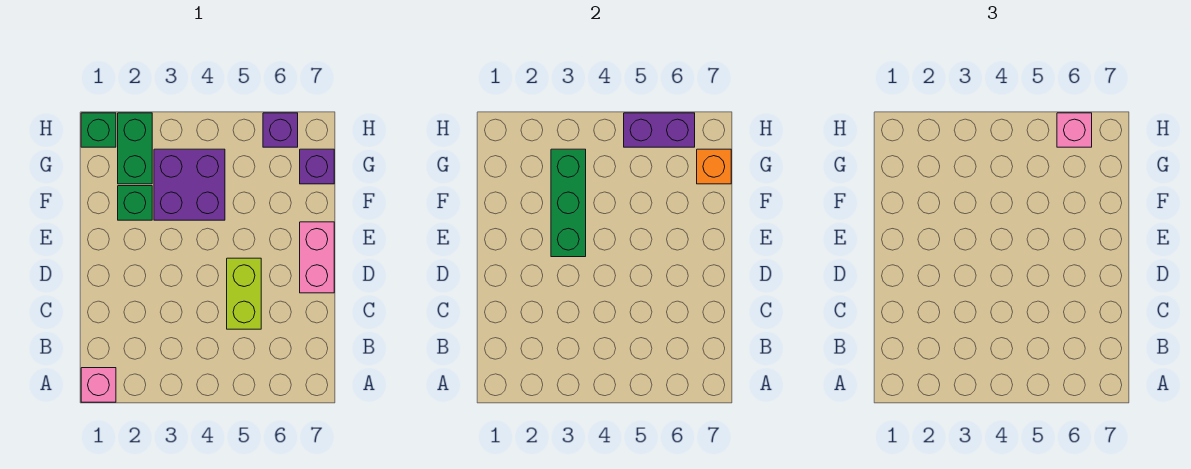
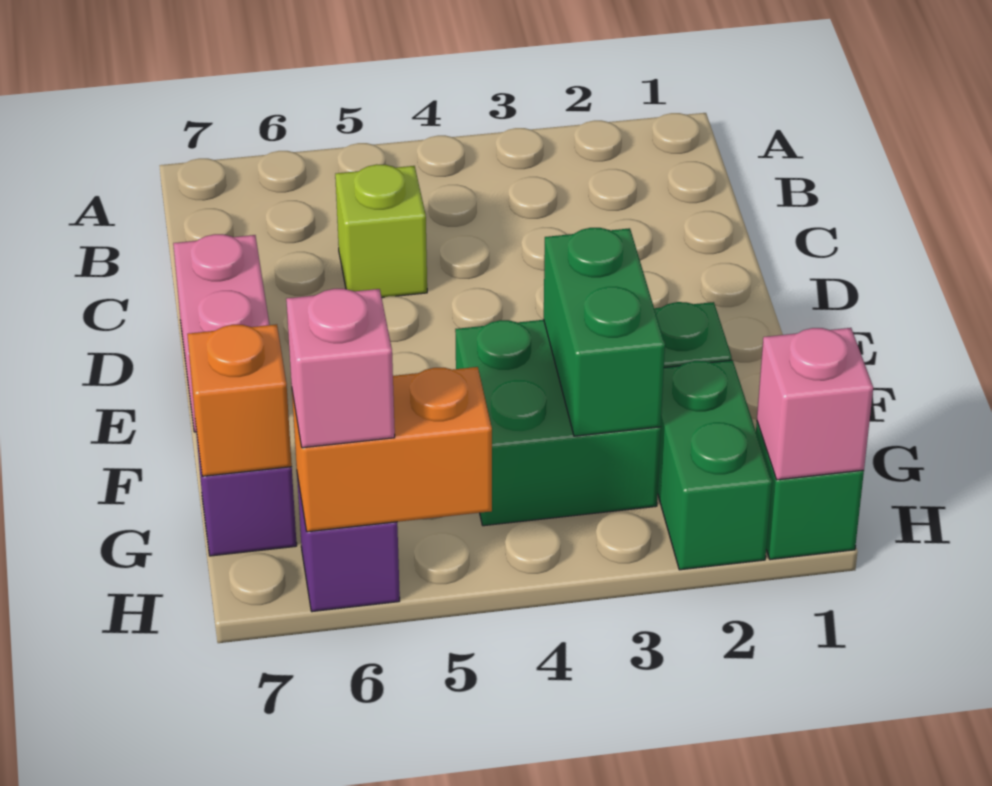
pink brick A1 level 1 -> pink brick H1 level 2
lime brick C5:D5 level 1 -> lime brick C5 level 1
green brick E3:G3 level 2 -> green brick F3:G3 level 2
purple brick F3:G4 level 1 -> green brick F3:G4 level 1
purple brick H5:H6 level 2 -> orange brick H5:H6 level 2

